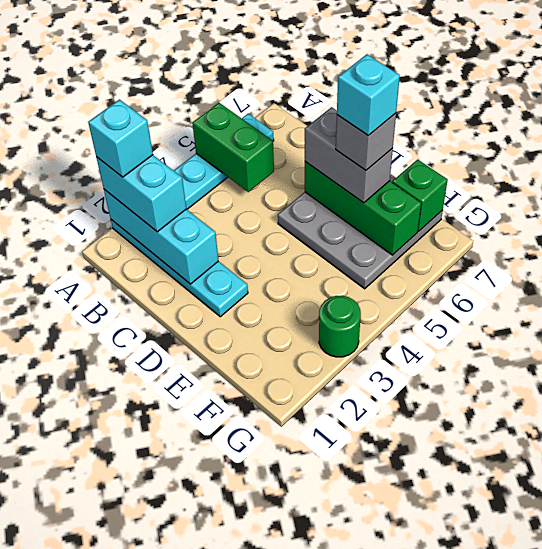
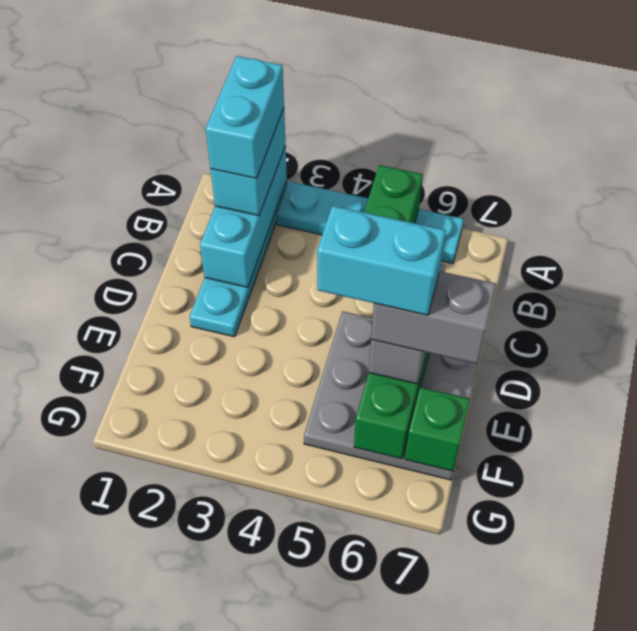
cyan brick A2 level 4 -> cyan brick A2:B2 level 4
grey brick E6 level 4 -> grey brick E6:E7 level 4
cyan brick E6 level 5 -> cyan brick E5:E6 level 5
green round brick G3 level 1 -> none

